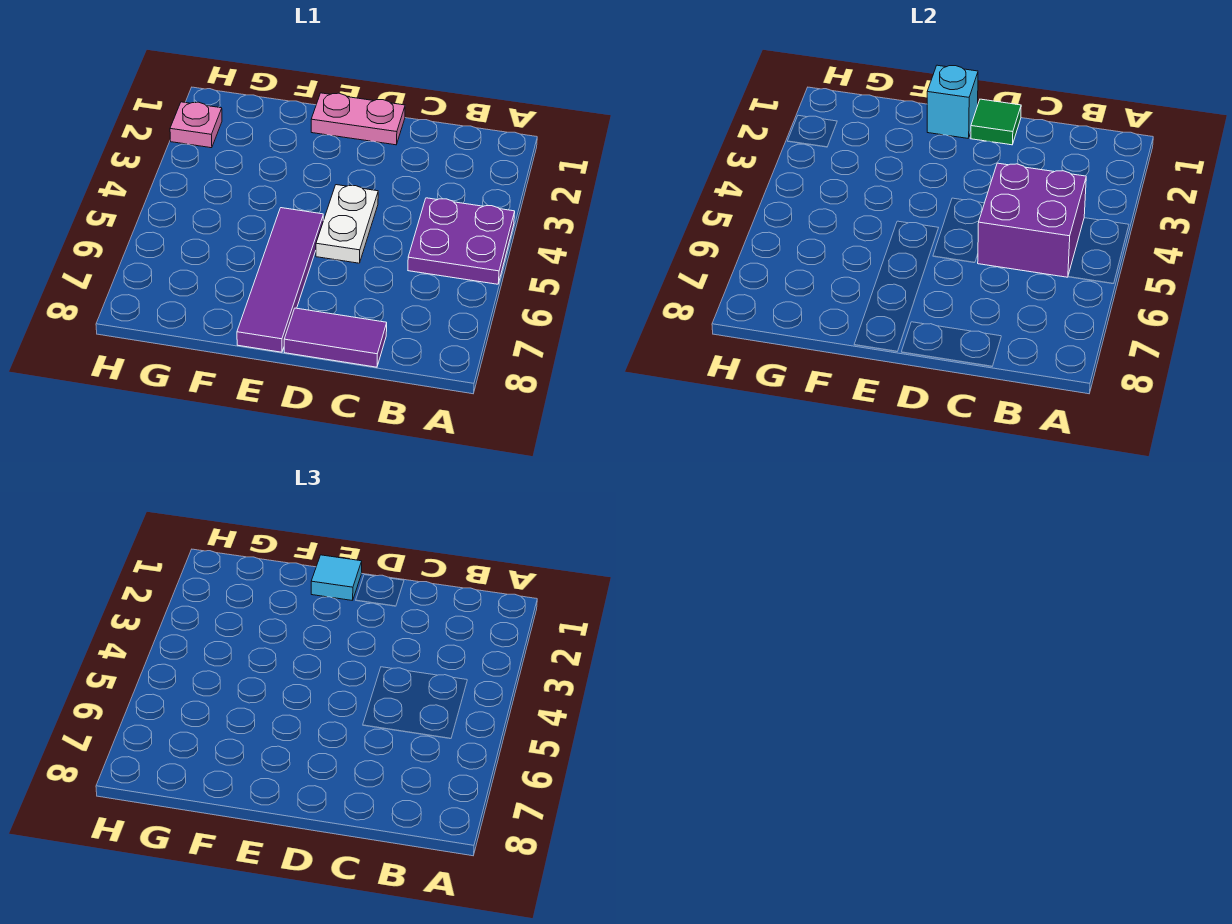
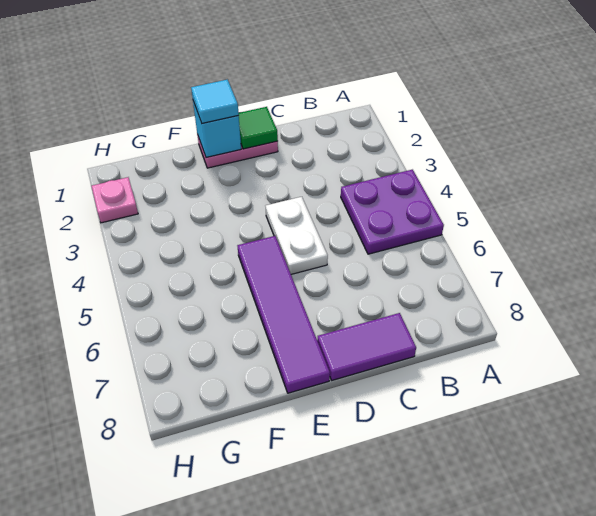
purple brick B4:C5 level 2 -> none

